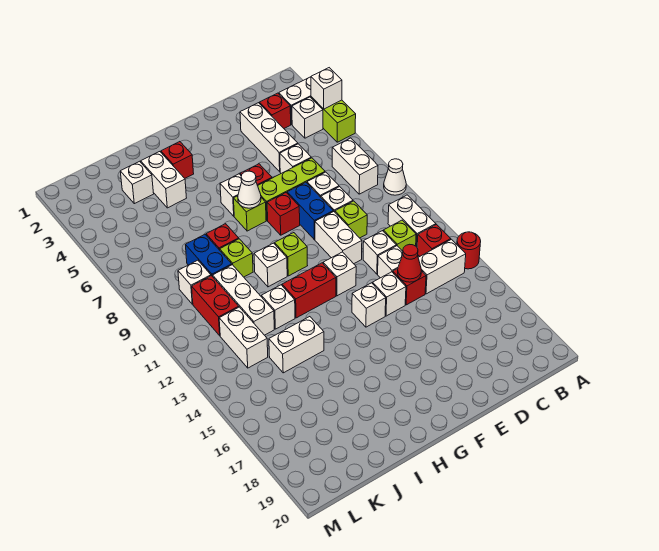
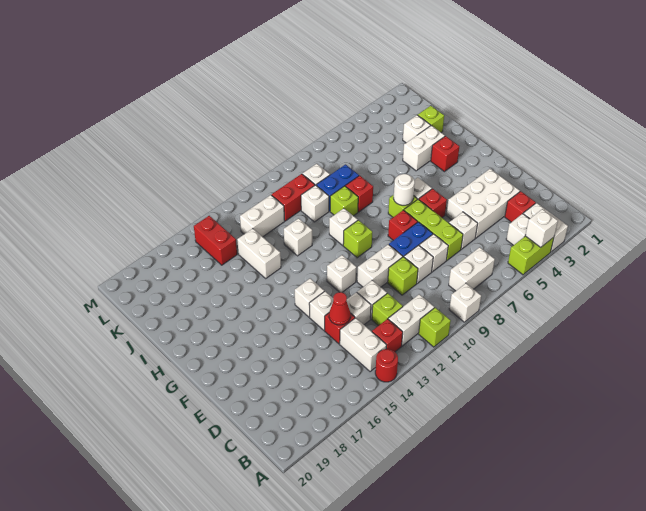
white cone A9 level 1 -> white brick A9 level 1
none -> lime brick A11 level 1
white brick D3:D5 level 1 -> white brick D3:E5 level 1
white cone G7 level 2 -> white round brick G7 level 2
red brick G12:H12 level 1 -> red brick K15:L15 level 1
none -> lime brick J2 level 1
white brick J10:J12 level 1 -> white brick J10 level 1

